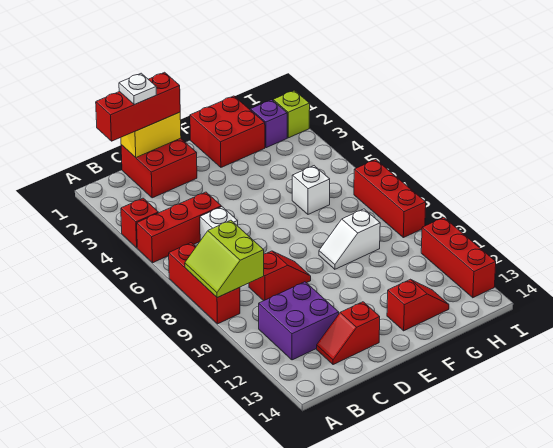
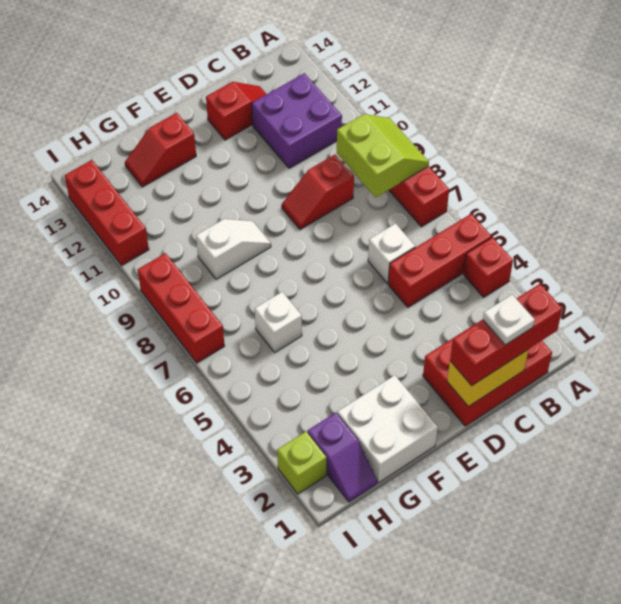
red brick C1:D2 level 1 -> red brick B1:D2 level 1
red brick F1:G2 level 1 -> white brick F1:G2 level 1

